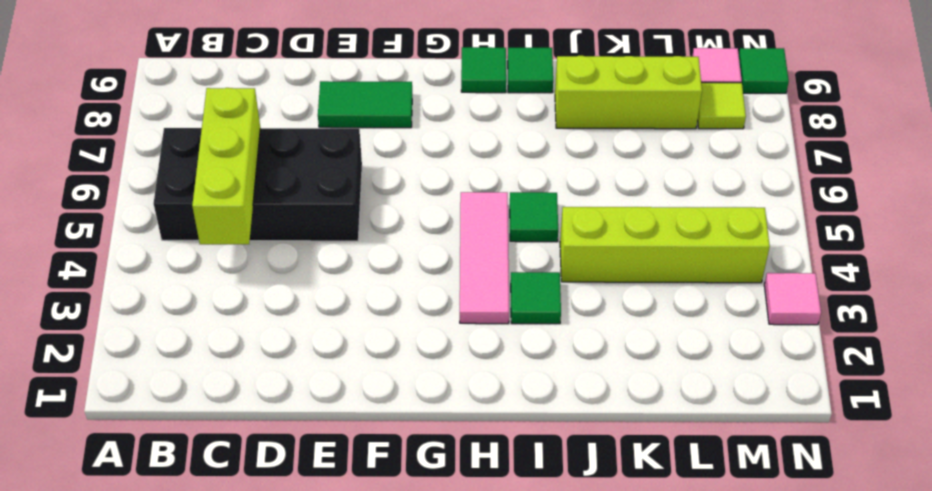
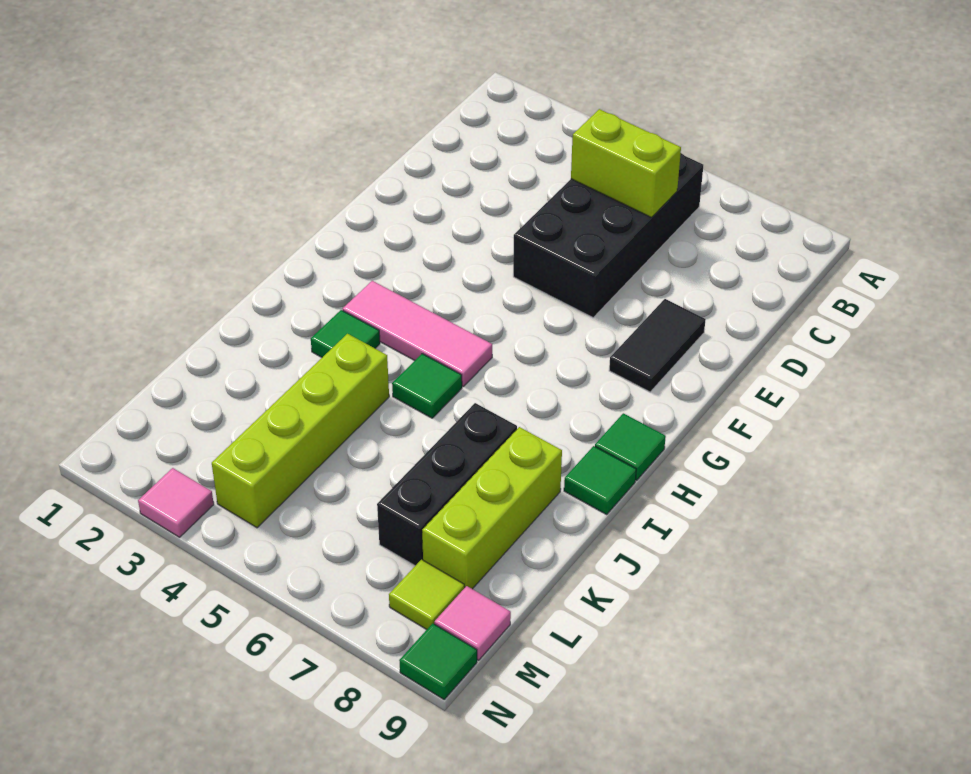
lime brick C4:C6 level 2 -> lime brick C5:C6 level 2
green tile E8:F8 level 1 -> black tile E8:F8 level 1
none -> black brick J7:L7 level 1

